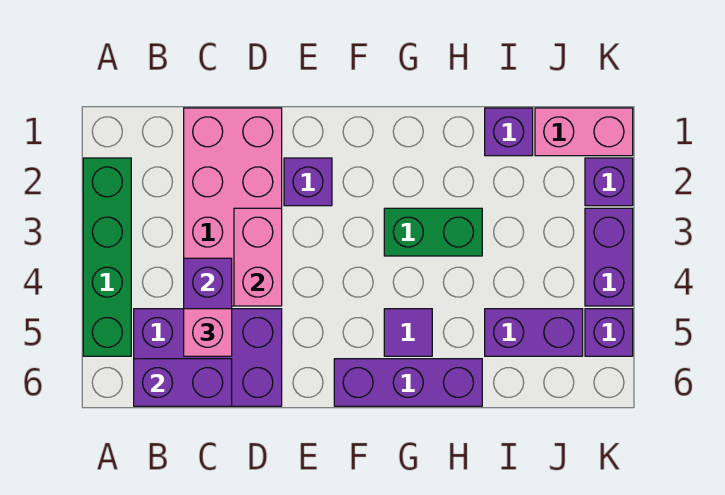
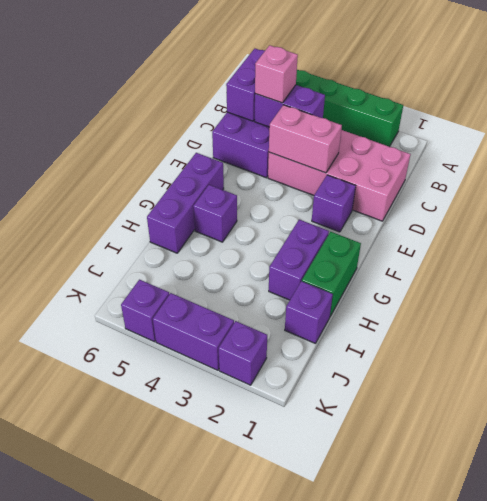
green brick G3:H3 level 1 -> green brick G1:H1 level 1
purple tile G5 level 1 -> purple brick G5 level 1
purple brick I5:J5 level 1 -> purple brick G2:H2 level 1
pink brick J1:K1 level 1 -> none

